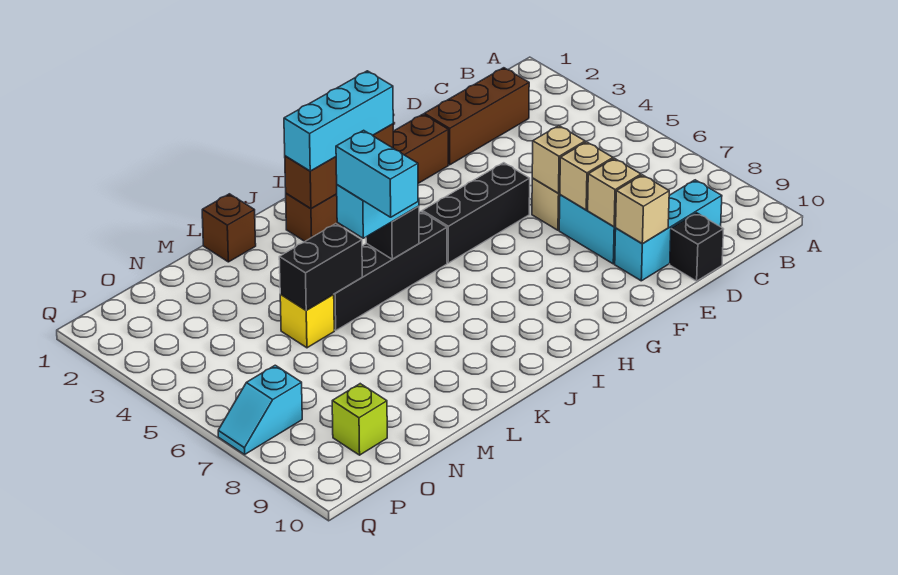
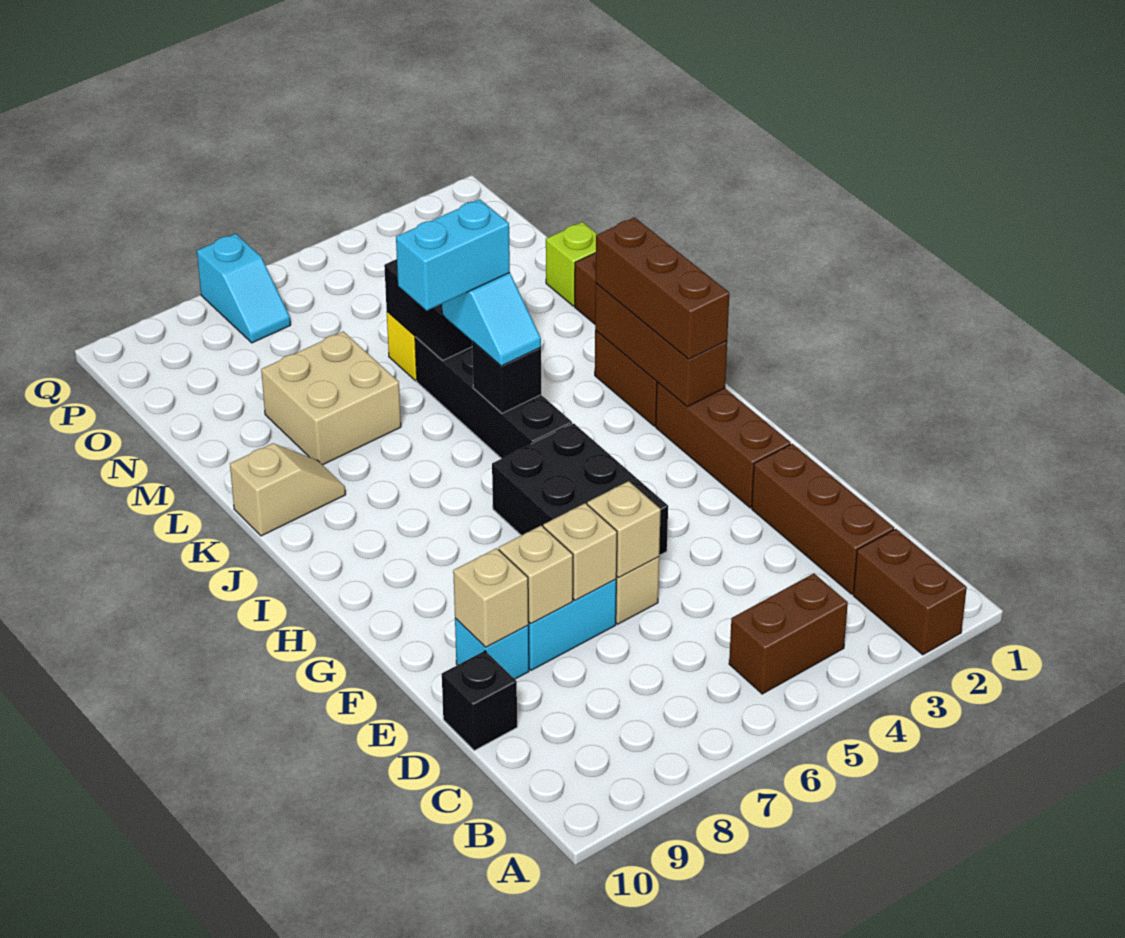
none -> brown brick A2:B2 level 1
none -> brown brick B4:B5 level 1
cyan brick C9:E9 level 1 -> cyan brick E9 level 1
black brick F5:H5 level 1 -> black brick F5:H6 level 1
cyan brick H2:J2 level 3 -> brown brick H2:J2 level 3
none -> tan slope K9:K10 level 1 top 10
none -> tan brick L7:M8 level 1
lime brick O9 level 1 -> lime brick M1 level 1
cyan slope P7:Q7 level 1 top P -> cyan slope P7:Q7 level 1 top Q

